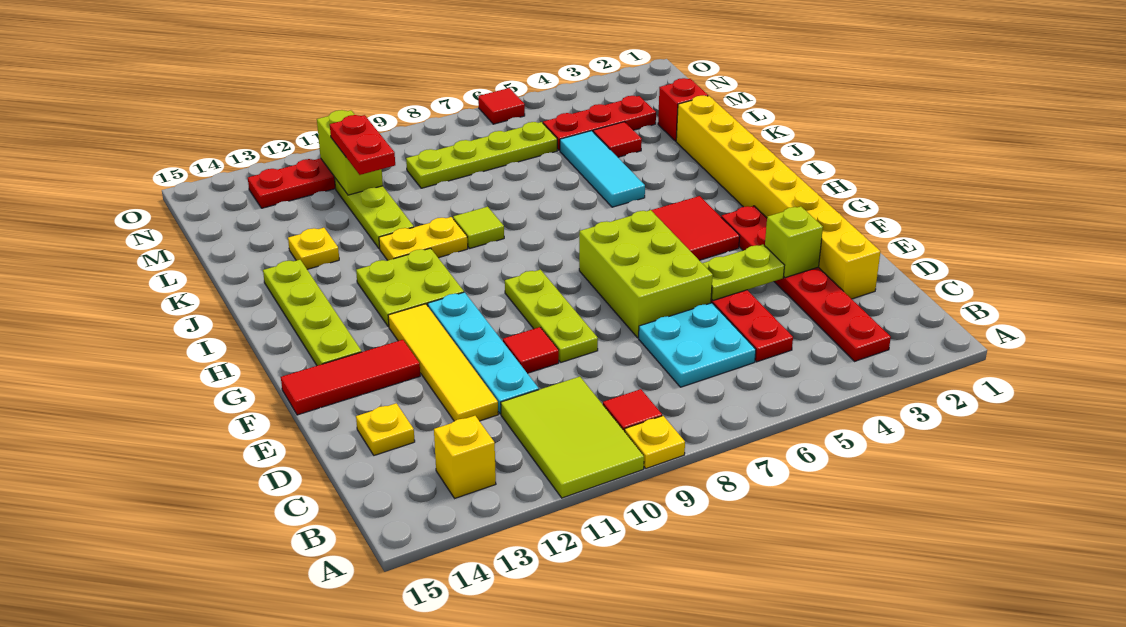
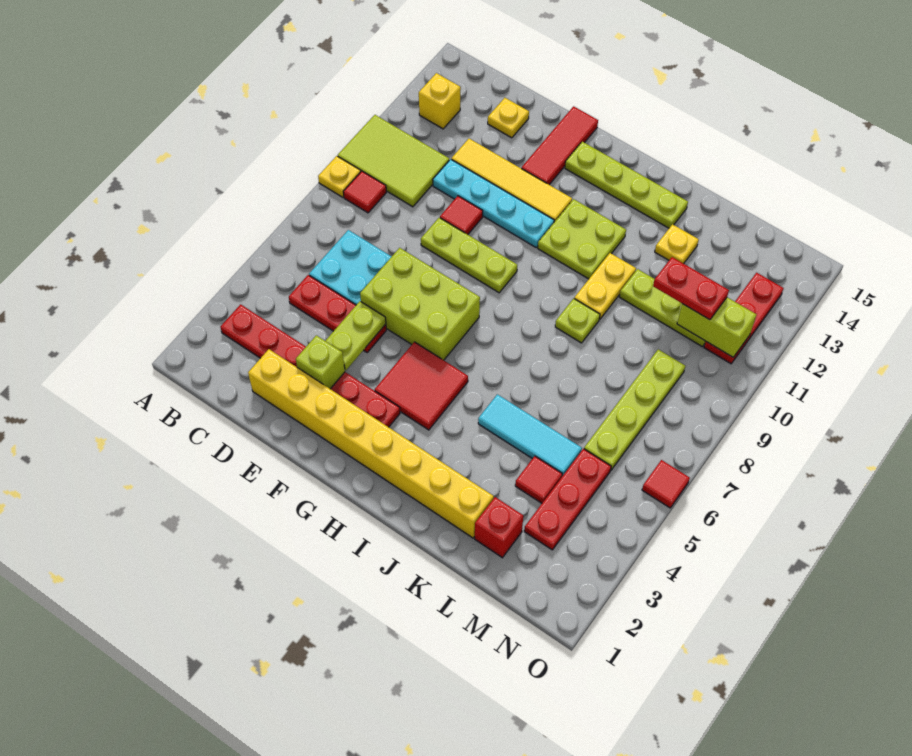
lime tile J9 level 1 -> lime plate J9 level 1

